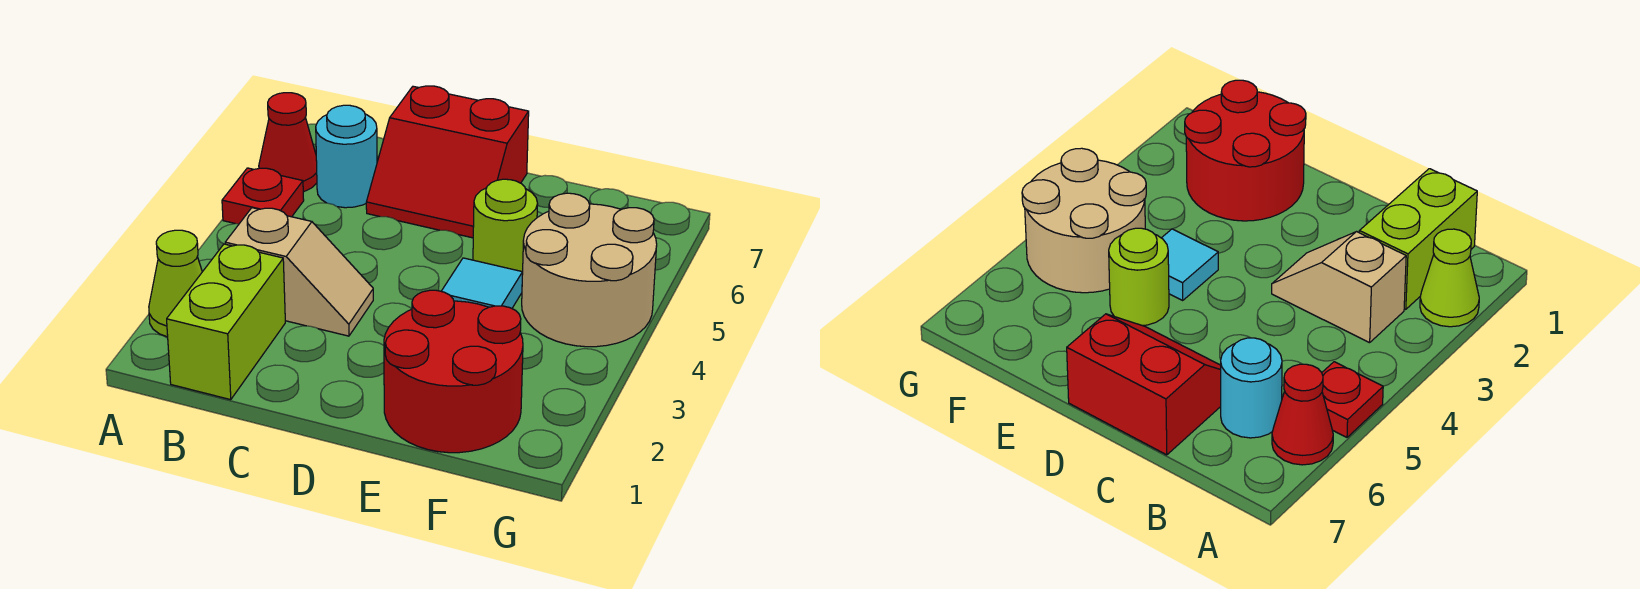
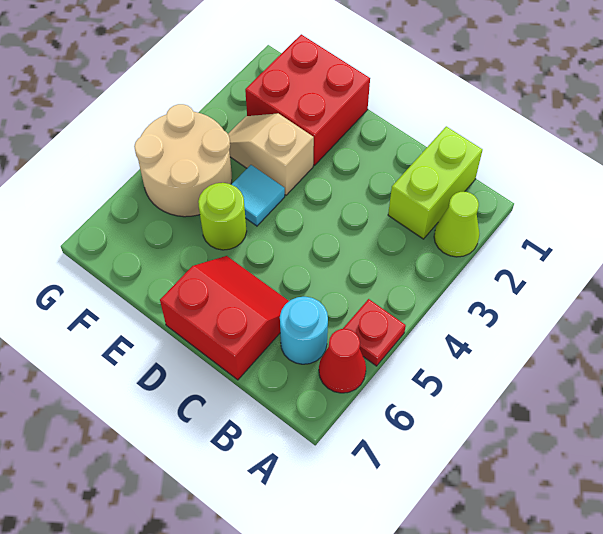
tan slope B3:C3 level 1 top B -> tan slope E3:F3 level 1 top E
red round brick E1:F2 level 1 -> red brick E1:F2 level 1

